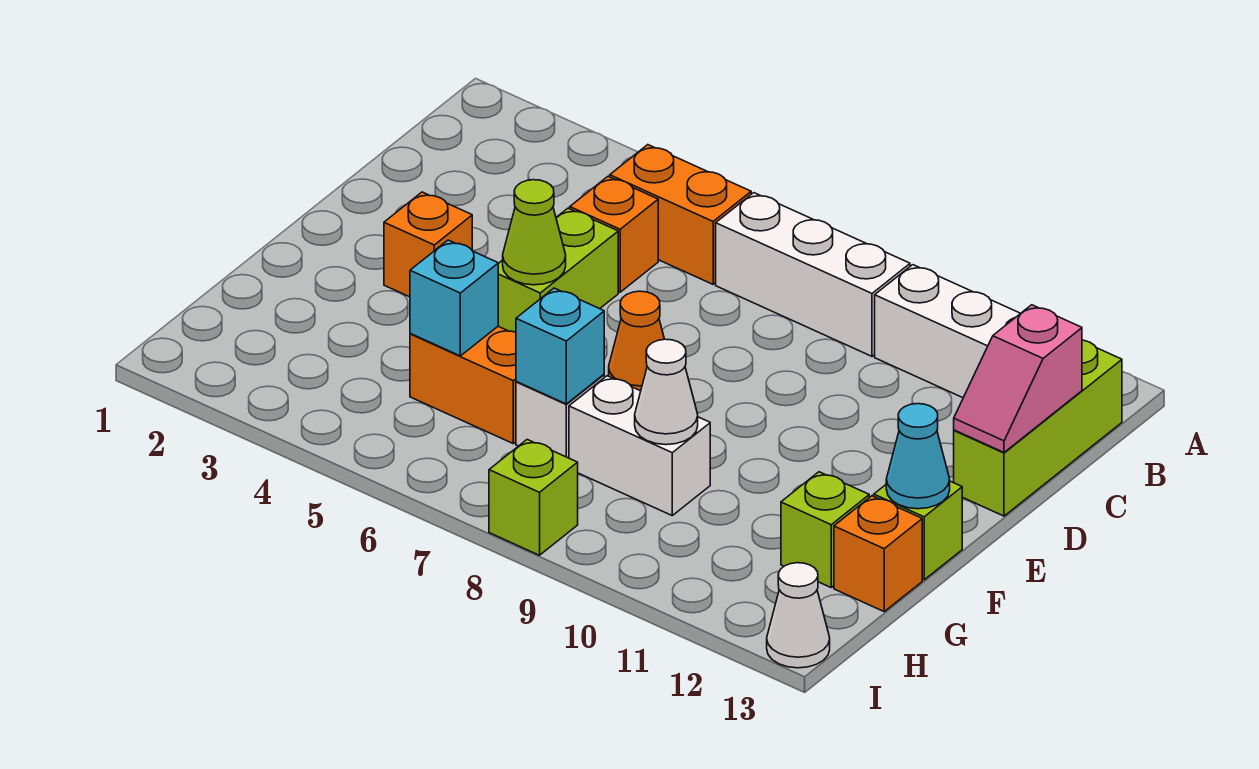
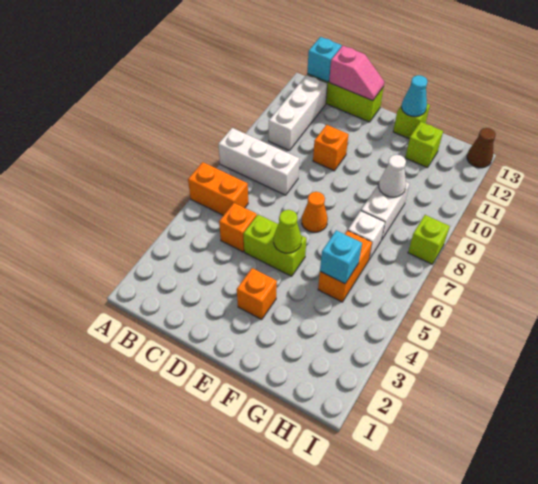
orange brick B5:B6 level 1 -> orange brick A6:B6 level 1
white brick B7:B9 level 1 -> white brick A8:C8 level 1
cyan brick G7 level 2 -> cyan brick B13 level 2
orange brick G13 level 1 -> orange brick D10 level 1
white cone I13 level 1 -> brown cone I13 level 1

